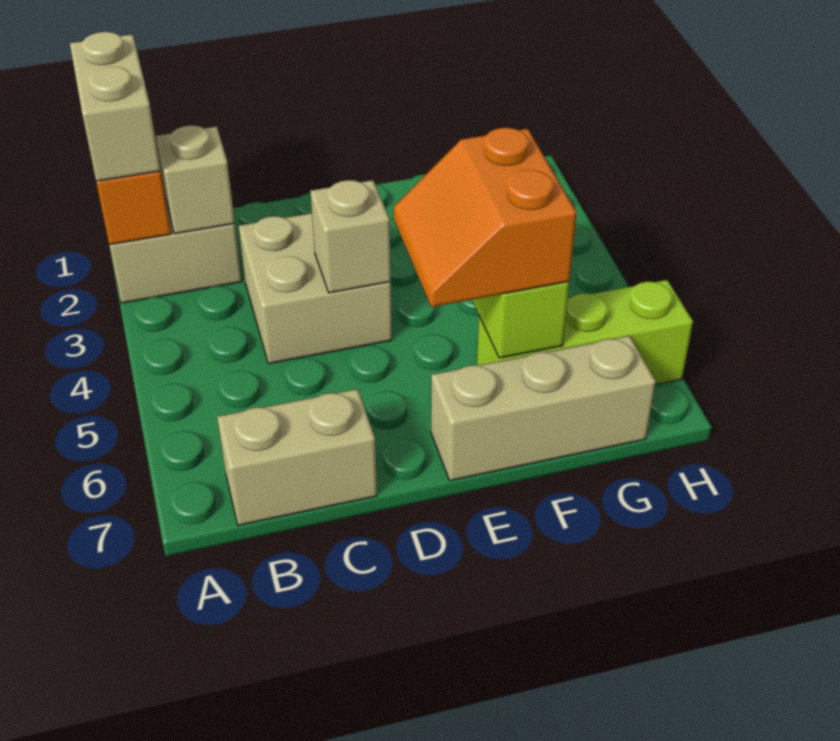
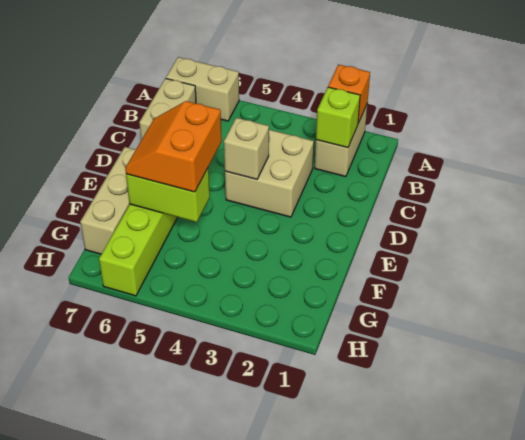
tan brick A1:A2 level 3 -> tan brick A6:A7 level 1
tan brick B2 level 2 -> lime brick B2 level 2
orange slope E5:F6 level 3 top F -> orange slope E5:F6 level 3 top 5

